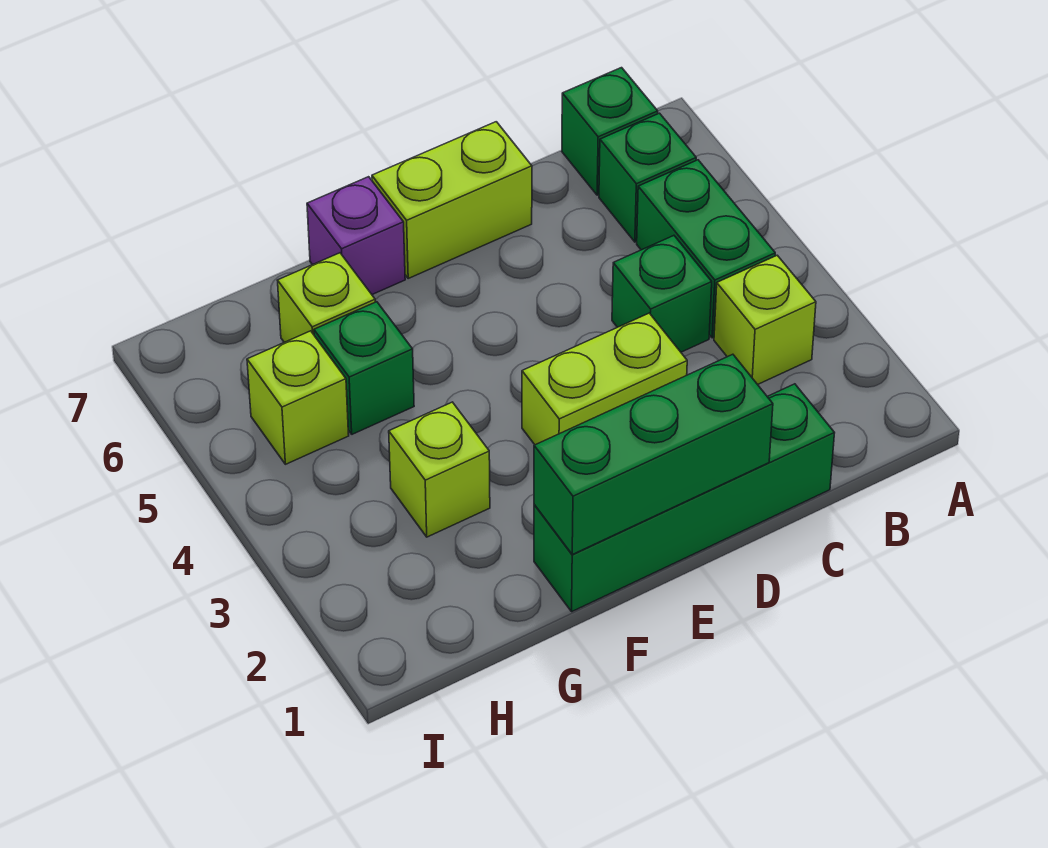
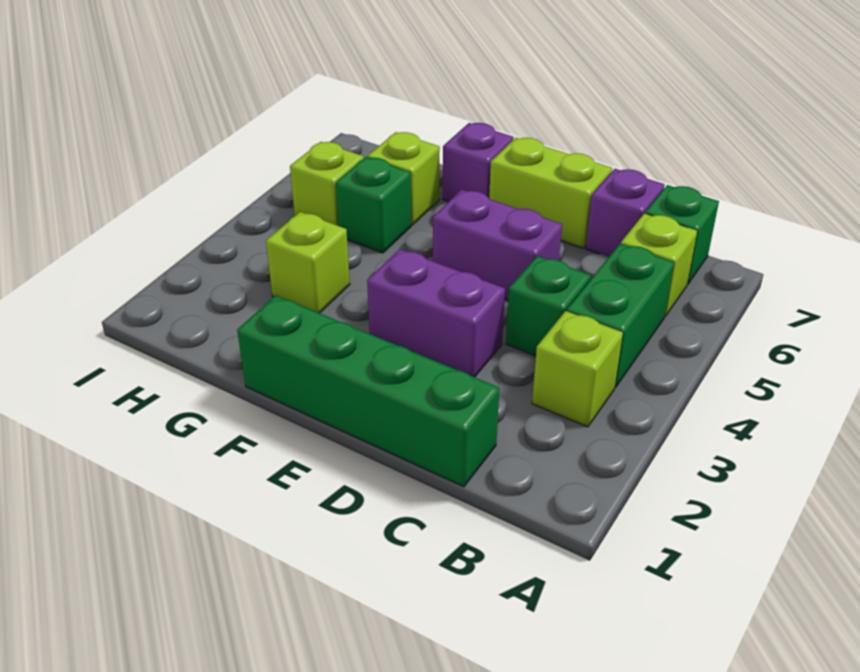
green brick B6 level 1 -> lime brick B6 level 1
none -> purple brick C7 level 1
green brick D1:F1 level 2 -> none
lime brick D3:E3 level 1 -> purple brick D3:E3 level 1
none -> purple brick D5:E5 level 1

